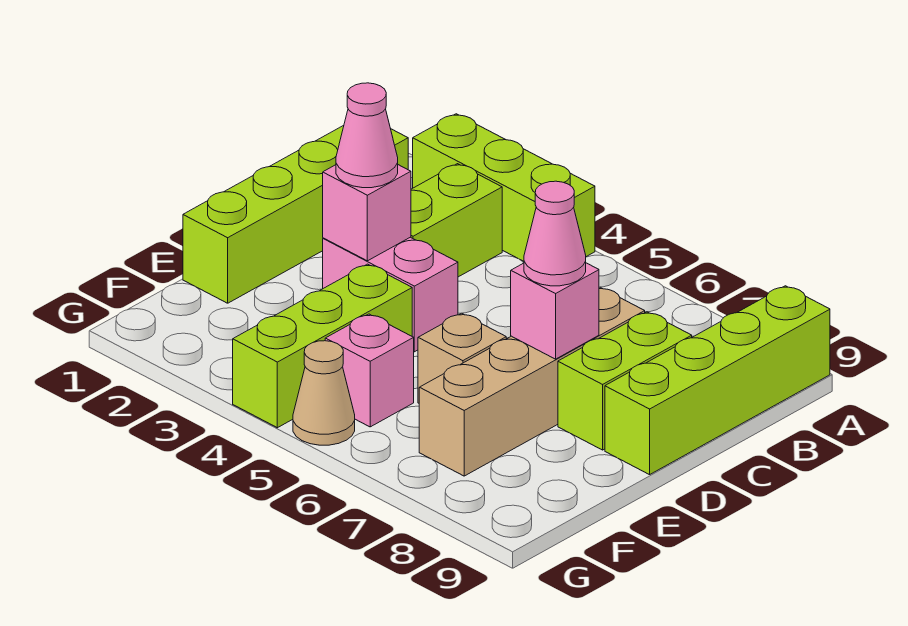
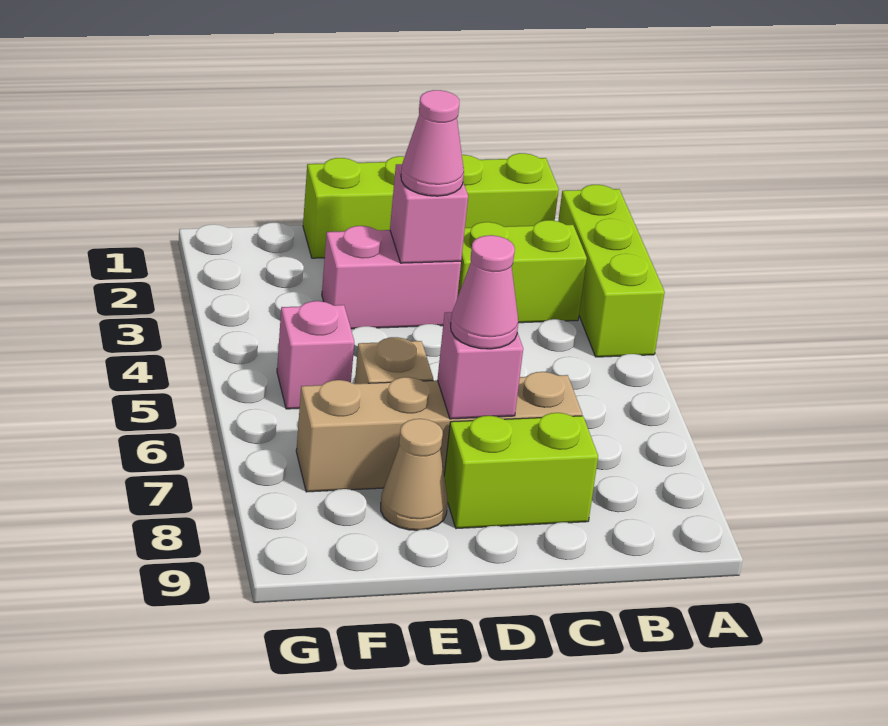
lime brick A9:D9 level 1 -> none
pink brick D3:D4 level 1 -> pink brick D3:E3 level 1
lime brick E4:G4 level 1 -> none
tan cone G5 level 1 -> tan cone E8 level 1

